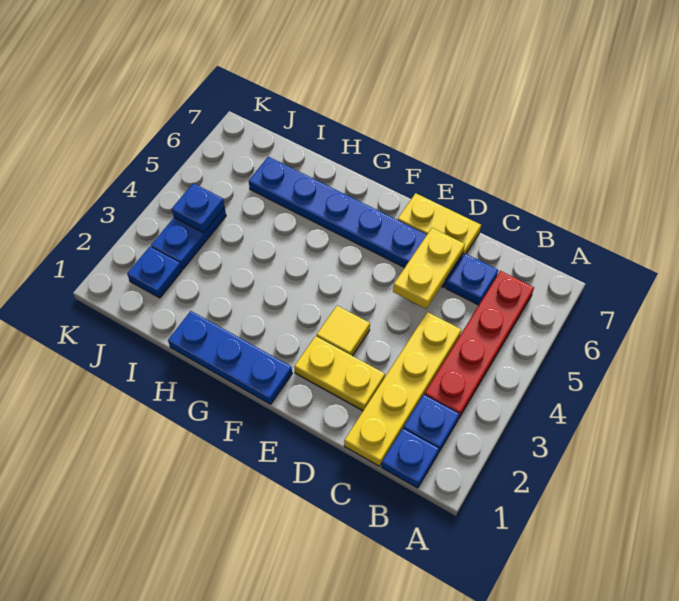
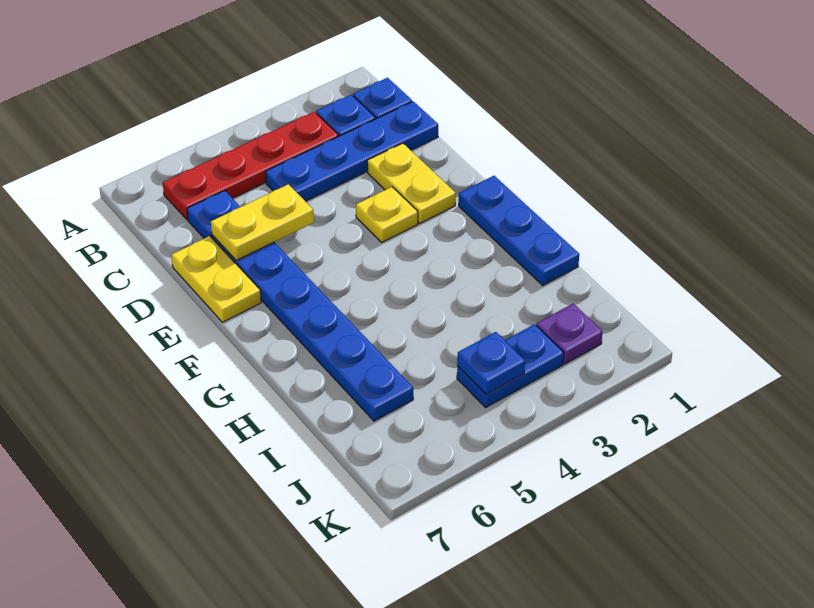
yellow plate C1:C4 level 1 -> blue plate C1:C4 level 1
yellow tile E3 level 1 -> yellow plate E3 level 1
blue plate J2 level 1 -> purple plate J2 level 1

